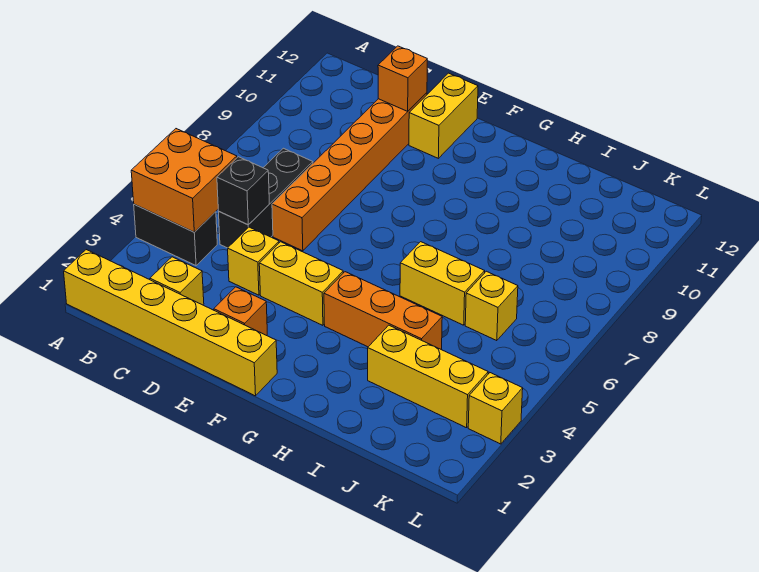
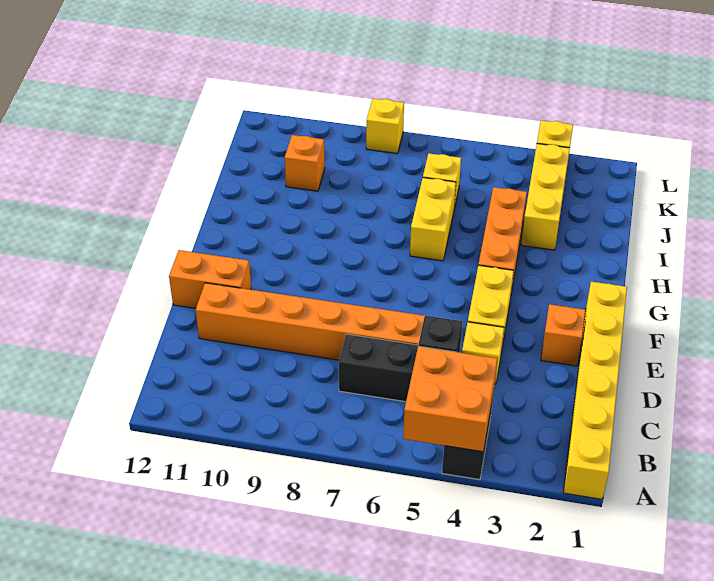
yellow brick C2 level 1 -> yellow brick L8 level 1
orange brick D11 level 2 -> orange brick J10 level 1
yellow brick E11:E12 level 1 -> orange brick E11:E12 level 1

